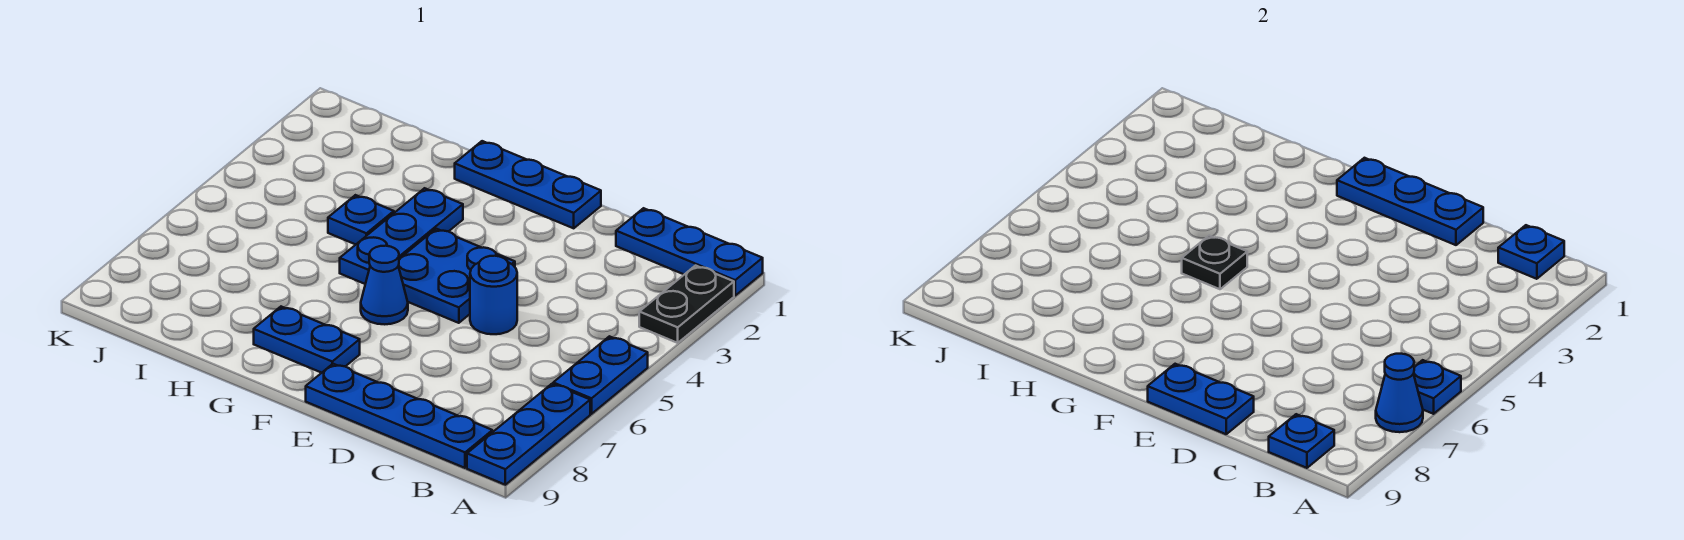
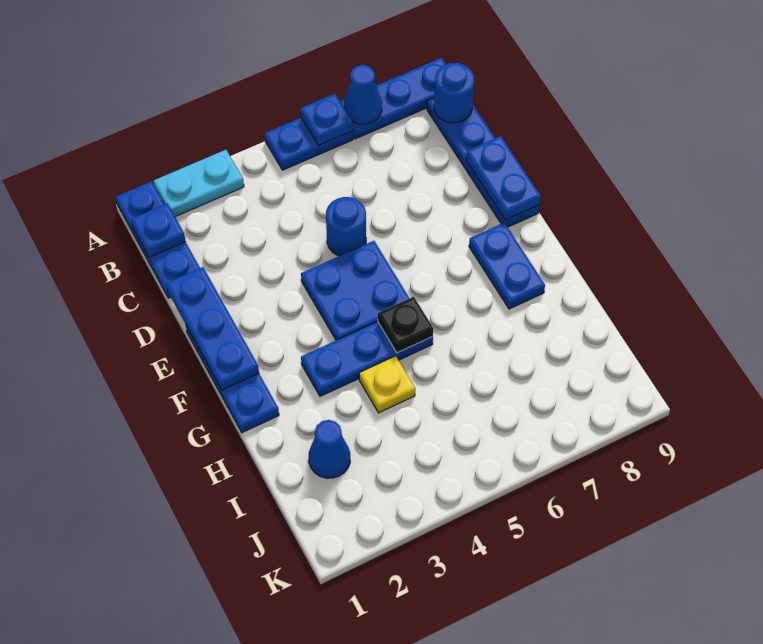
black plate A2:A3 level 1 -> cyan plate A2:A3 level 1
blue plate B9 level 2 -> blue round brick B9 level 2
blue cone F6 level 1 -> blue cone I2 level 1
blue plate H4 level 1 -> yellow plate H4 level 1

